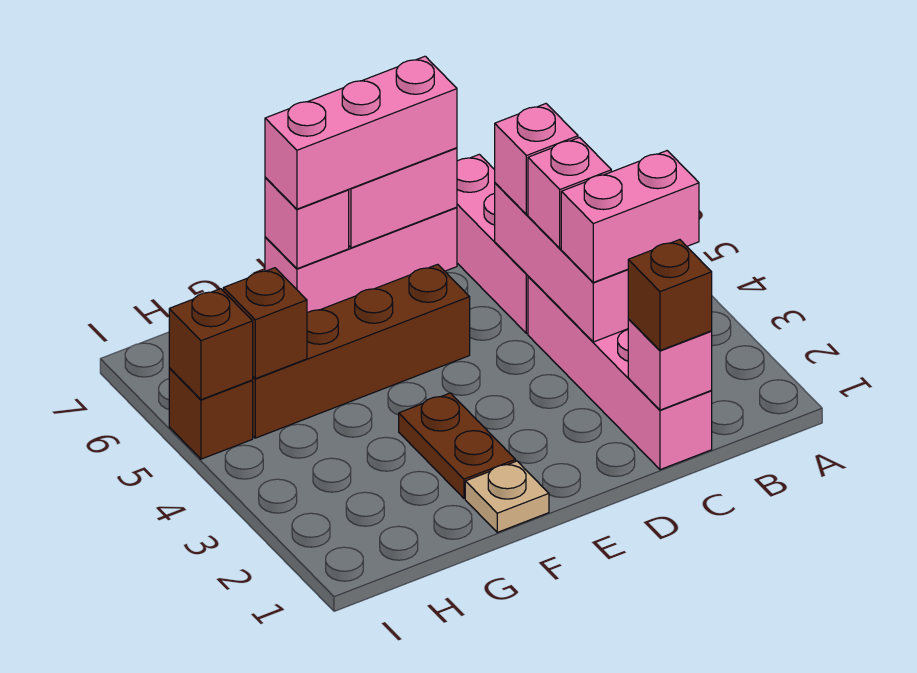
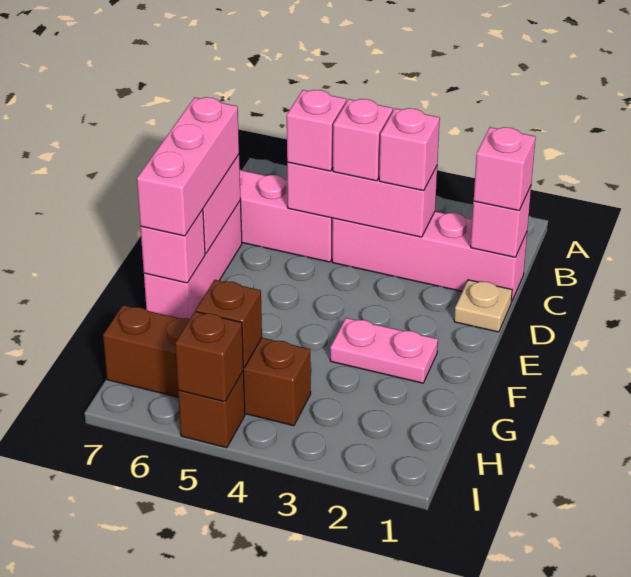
pink brick B3:C3 level 3 -> pink brick C3 level 3
brown brick C1 level 3 -> pink brick C1 level 3
brown brick E5:H5 level 1 -> brown brick H4:H7 level 1
tan plate F1 level 1 -> tan plate D1 level 1
brown plate F2:F3 level 1 -> pink plate F2:F3 level 1

